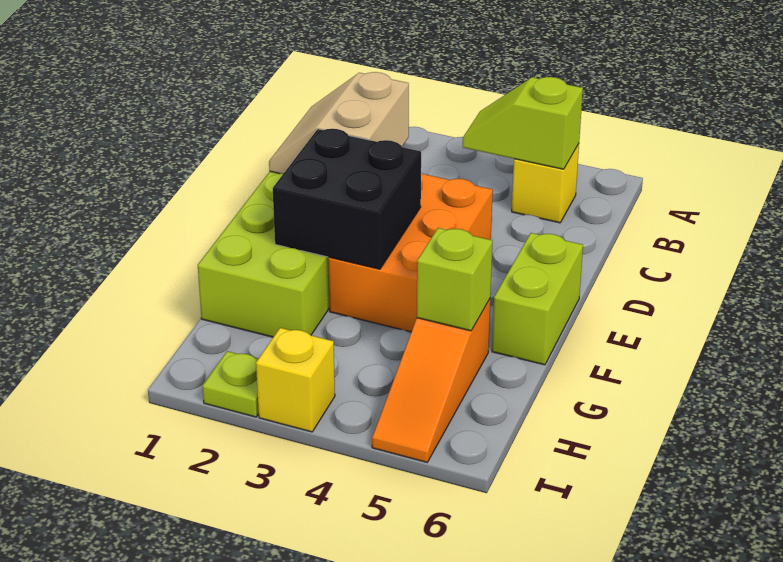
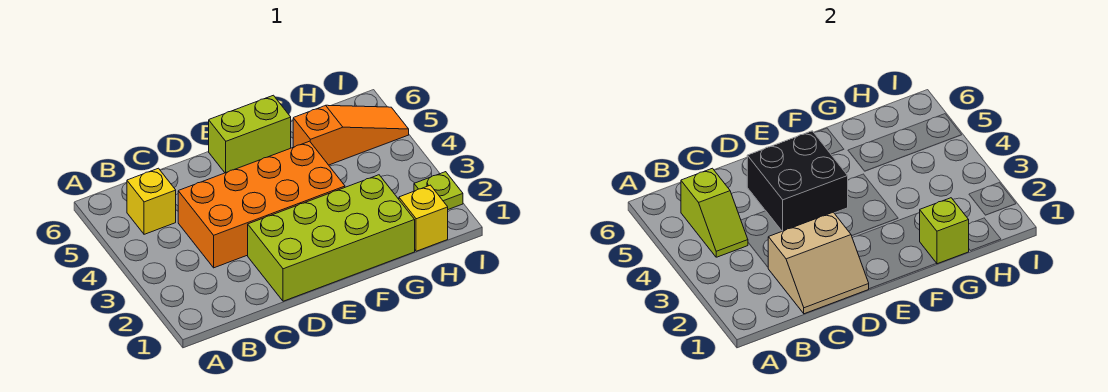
orange brick D3:F4 level 1 -> orange brick C3:F4 level 1
black brick E2:F3 level 2 -> black brick D4:E5 level 2
lime brick G5 level 2 -> lime brick G1 level 2
yellow brick I3 level 1 -> yellow brick H1 level 1

